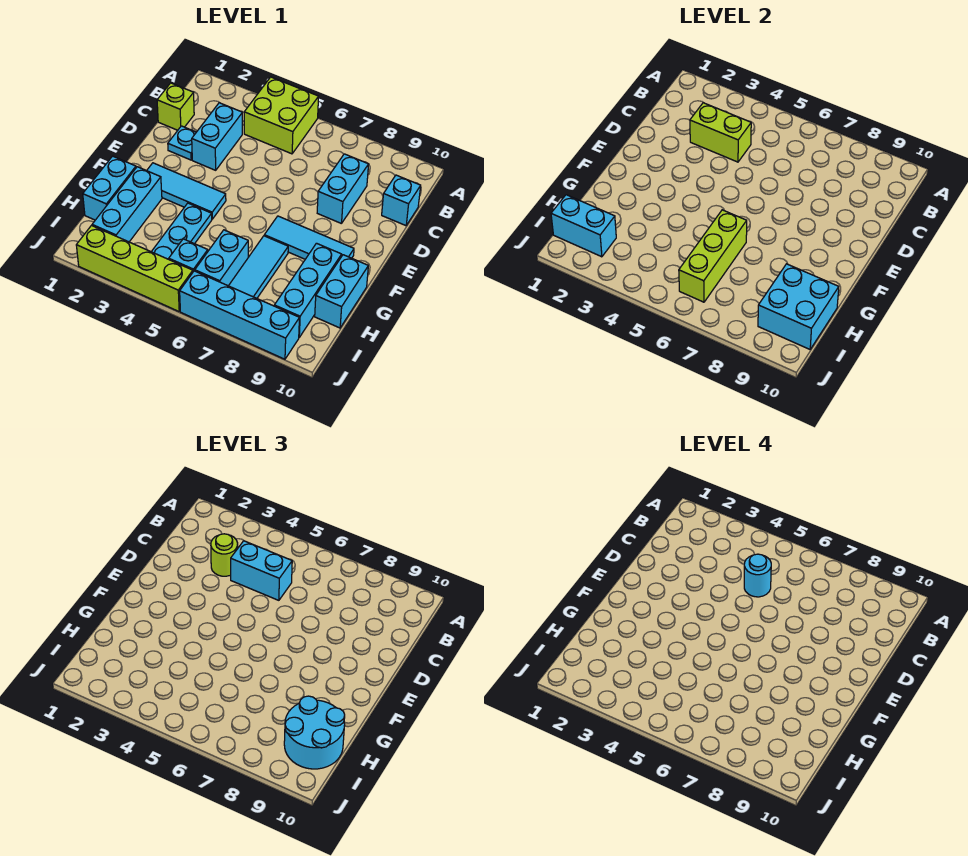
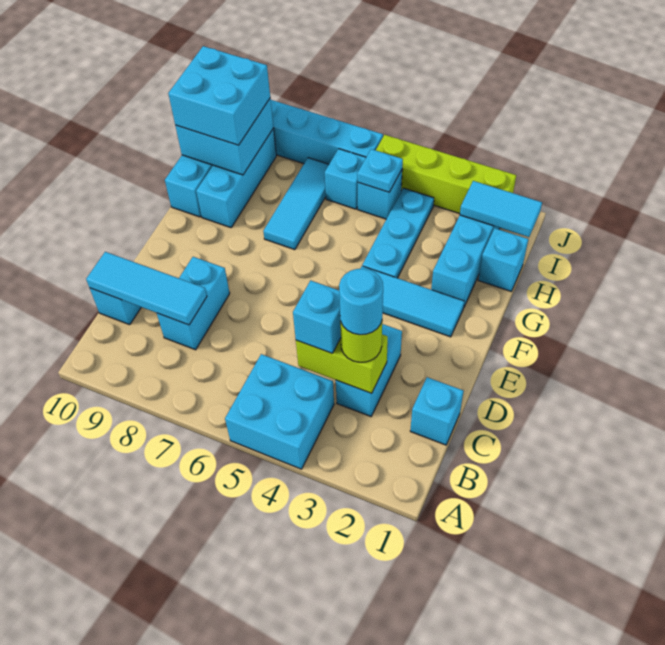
lime brick A4:B5 level 1 -> cyan brick A4:B5 level 1
lime brick C1 level 1 -> cyan brick C1 level 1
cyan brick C4:C5 level 3 -> cyan brick C4 level 3
cyan round brick C5 level 4 -> cyan round brick C3 level 4
cyan plate D2 level 1 -> cyan plate I5 level 2
cyan tile F7:F9 level 1 -> cyan tile C8:C10 level 2
cyan brick G1:H1 level 1 -> cyan brick H1 level 1
lime brick G6:I6 level 2 -> none
cyan brick H6:I6 level 1 -> cyan brick I6 level 1
cyan round brick H9:I10 level 3 -> cyan brick H9:I10 level 3
cyan brick I1:I2 level 2 -> cyan tile I1:I2 level 2

